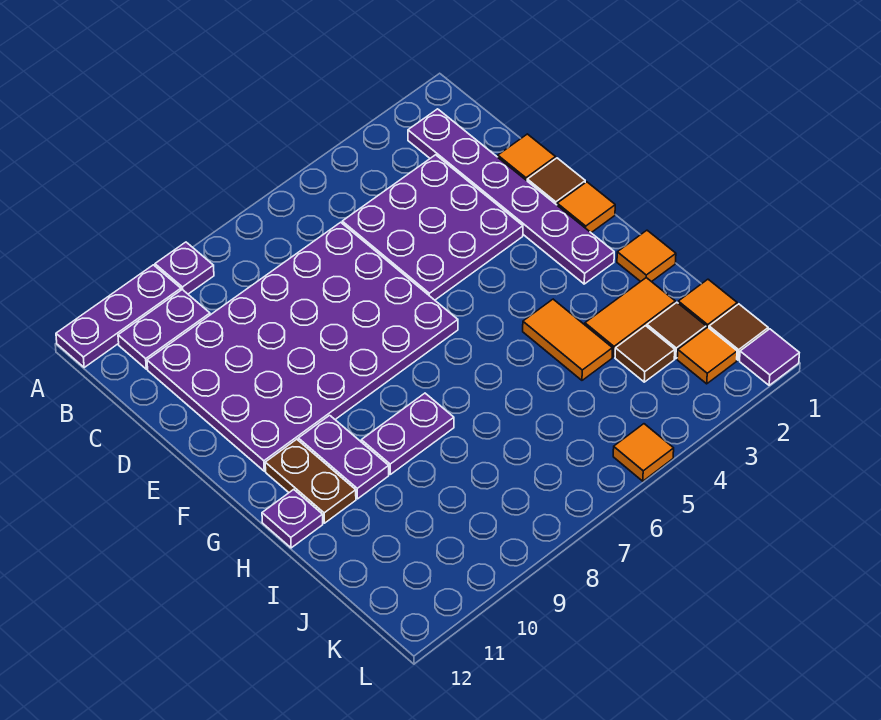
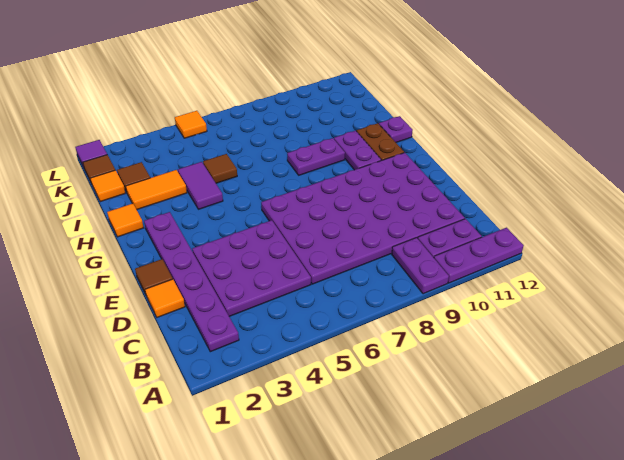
purple plate A9 level 1 -> purple plate A9:B9 level 1
orange tile F1 level 1 -> none
orange tile H4:I4 level 1 -> purple tile H4:I4 level 1
brown tile J3 level 1 -> brown tile I5 level 1
orange tile K2 level 1 -> none

